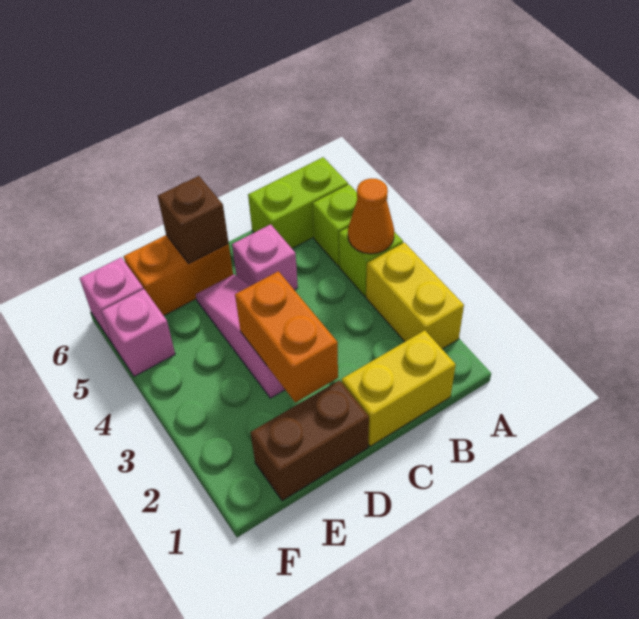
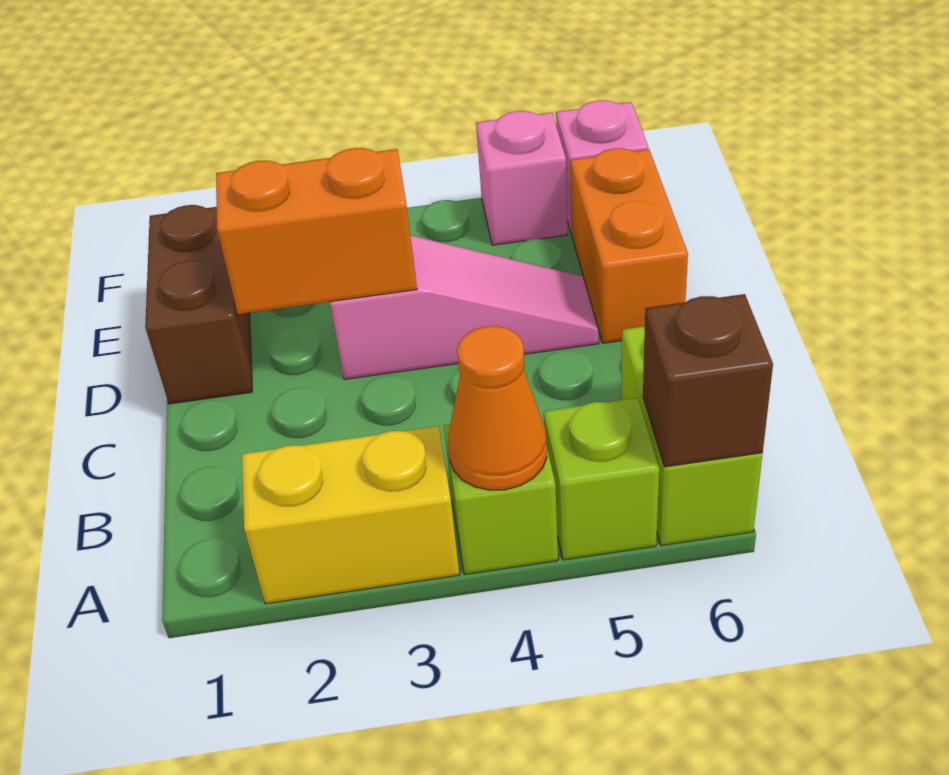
yellow brick B1:C1 level 1 -> none
pink brick C5 level 1 -> none
brown brick D6 level 2 -> brown brick A6 level 2

